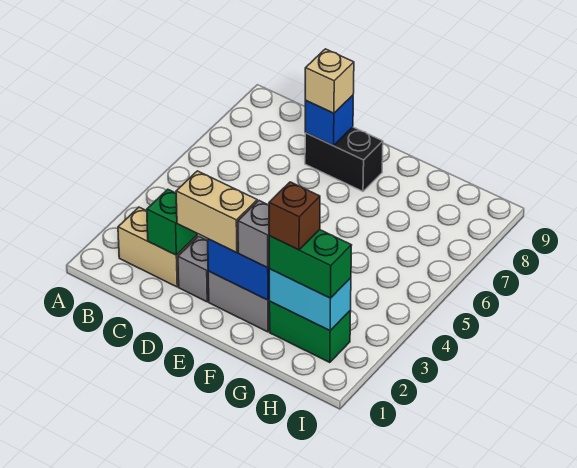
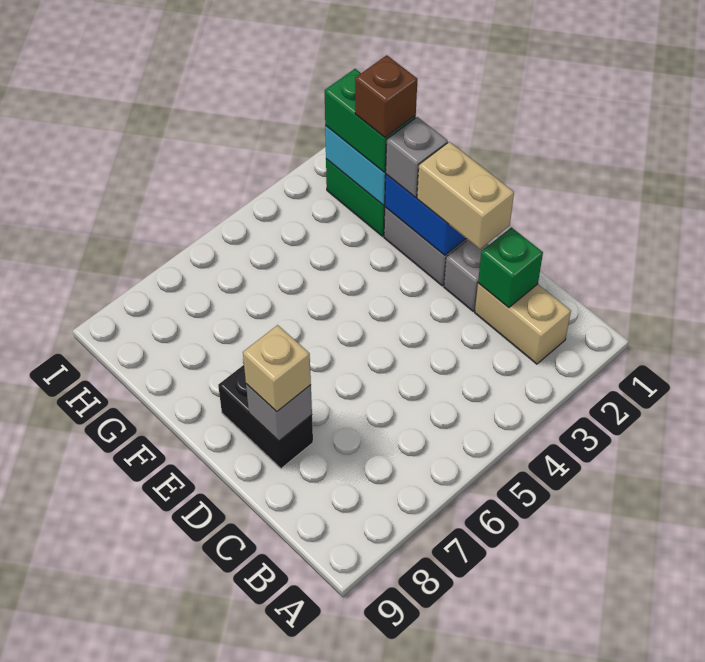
blue brick D8 level 2 -> grey brick D8 level 2

